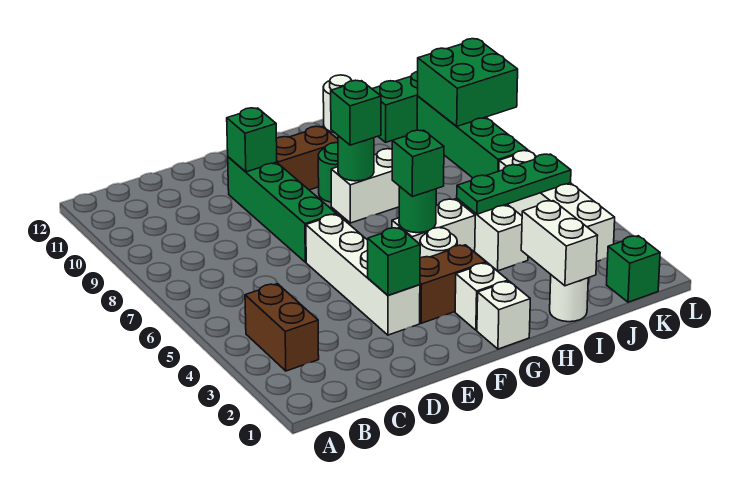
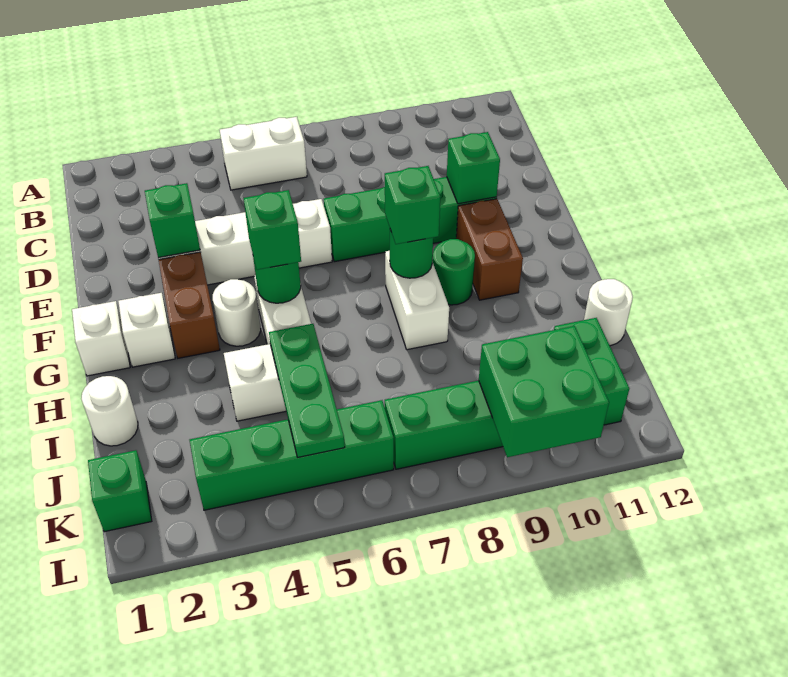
brown brick B3:B4 level 1 -> none
white brick I1:I2 level 2 -> white brick B5:B6 level 1
white brick K3:K6 level 1 -> green brick K3:K6 level 1

